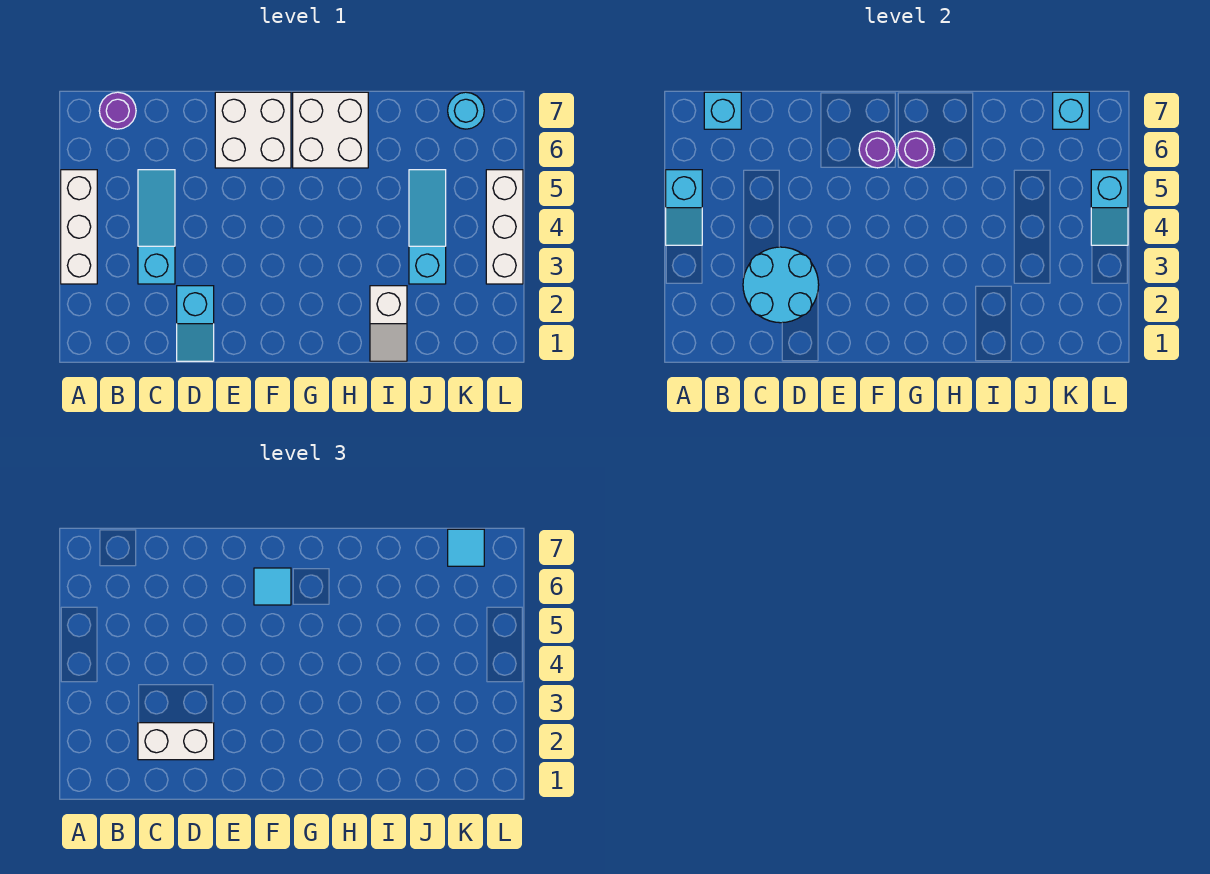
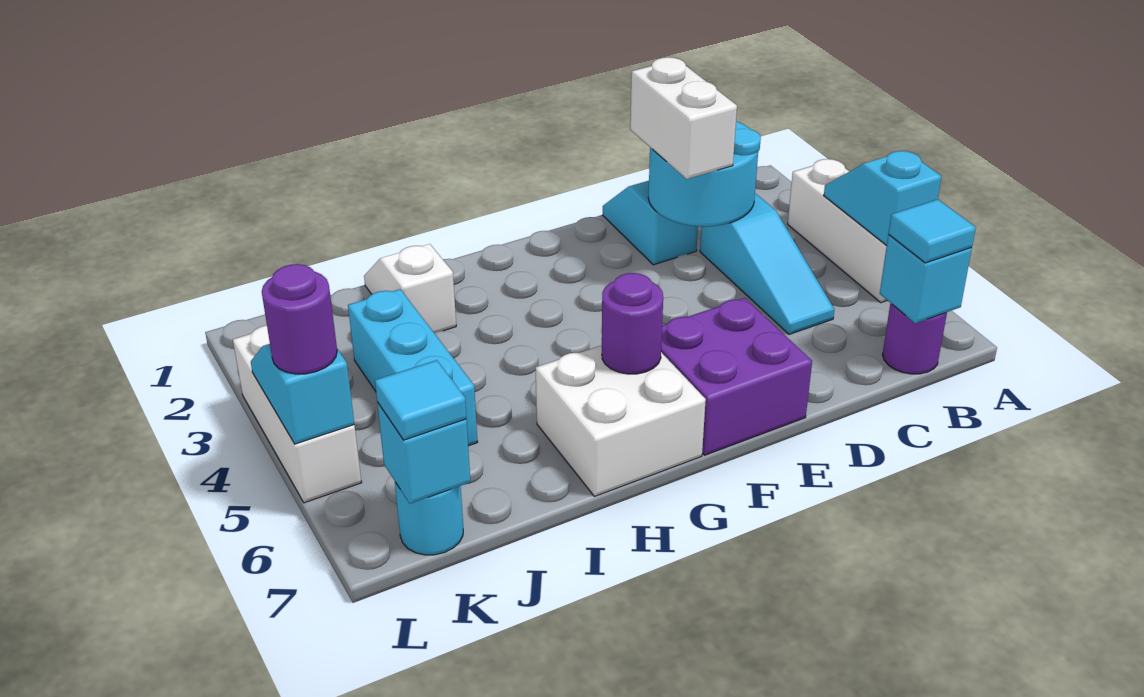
white brick C2:D2 level 3 -> white brick D2:D3 level 3
white brick E6:F7 level 1 -> purple brick E6:F7 level 1
purple round brick F6 level 2 -> purple round brick L5 level 3
cyan tile F6 level 3 -> cyan tile B7 level 3
cyan slope J3:J5 level 1 top 3 -> cyan brick J3:J5 level 1

